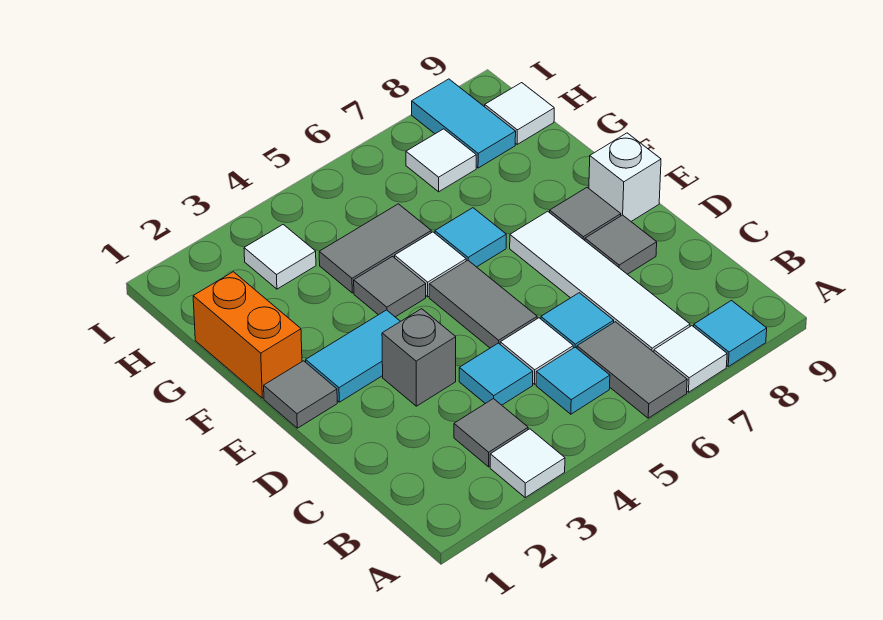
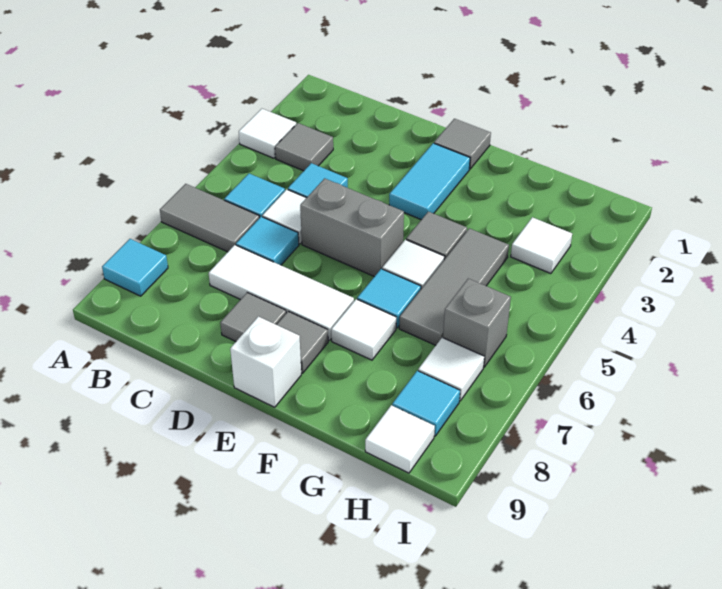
white tile A7 level 1 -> white tile F7 level 1
white tile B7:E7 level 1 -> white tile C7:E7 level 1
grey brick D3 level 1 -> grey brick H6 level 1
grey tile D5:E5 level 1 -> grey brick D5:E5 level 1
orange brick F1:G1 level 1 -> none
grey tile G4:G5 level 1 -> grey tile G4:G6 level 1
cyan tile H8:I8 level 1 -> cyan tile H8 level 1

